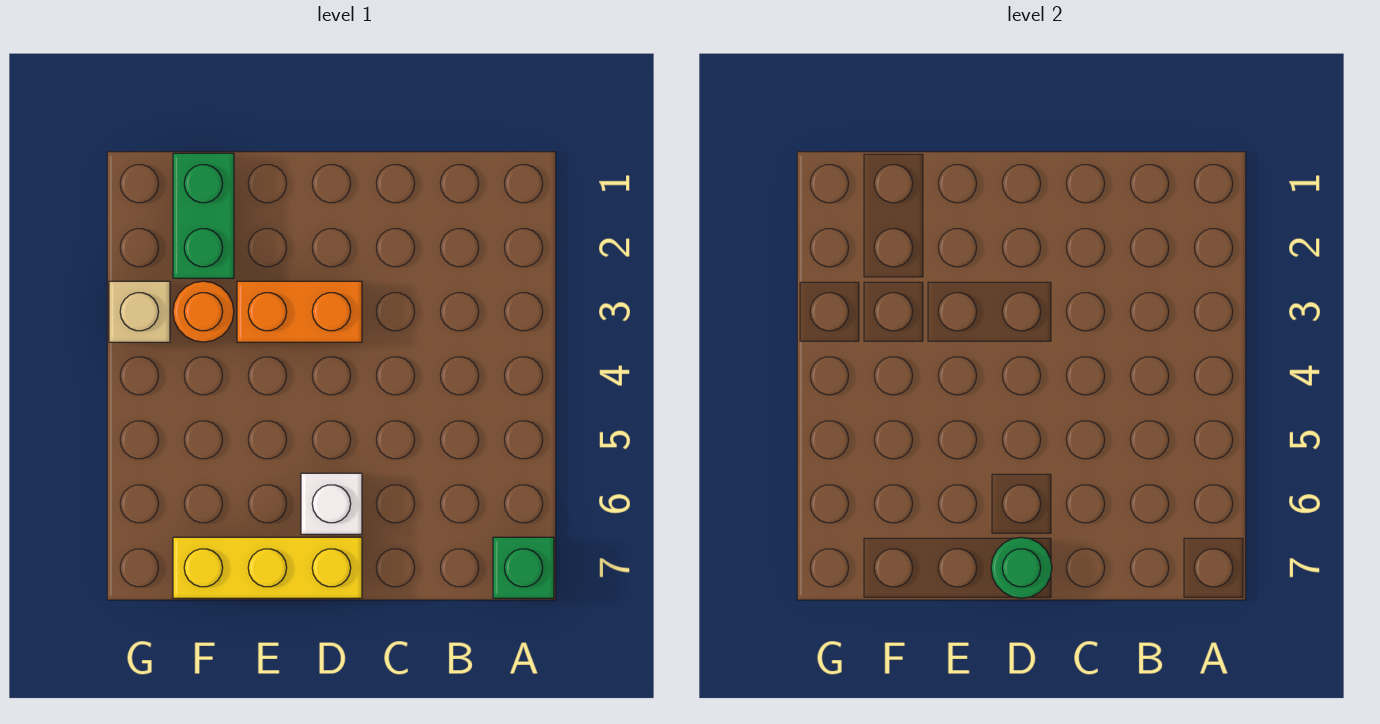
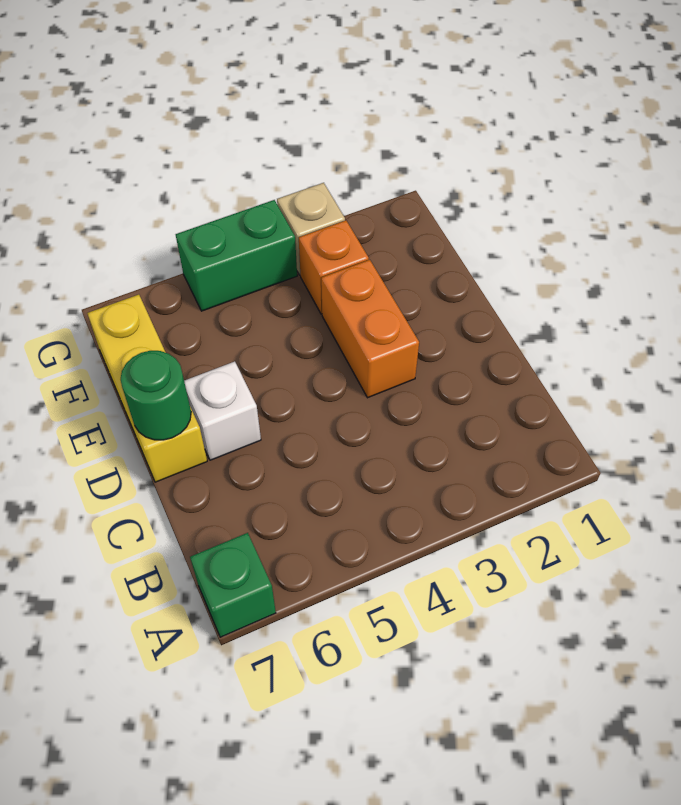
green brick F1:F2 level 1 -> green brick G4:G5 level 1
orange round brick F3 level 1 -> orange brick F3 level 1

